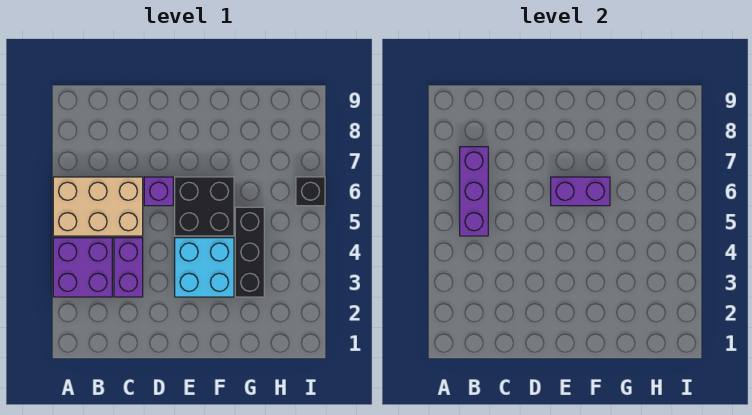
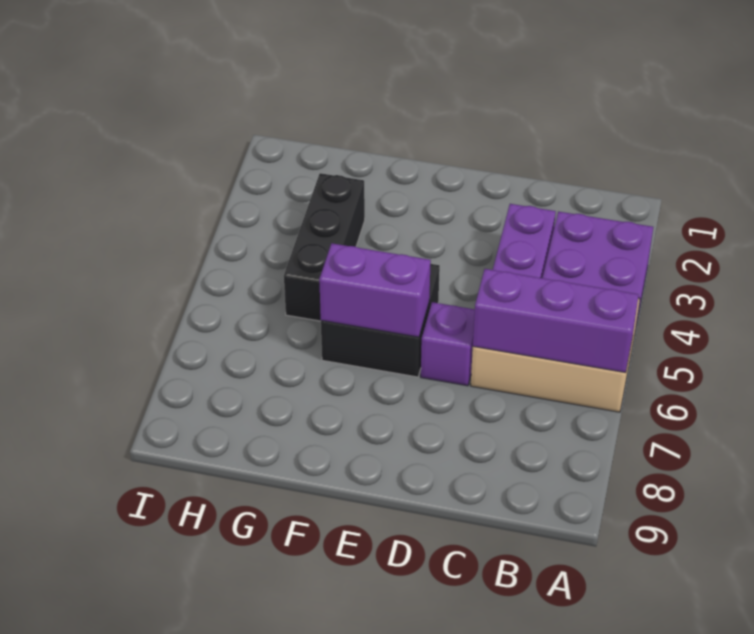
purple brick B5:B7 level 2 -> purple brick A6:C6 level 2
cyan brick E3:F4 level 1 -> none
black brick I6 level 1 -> none

